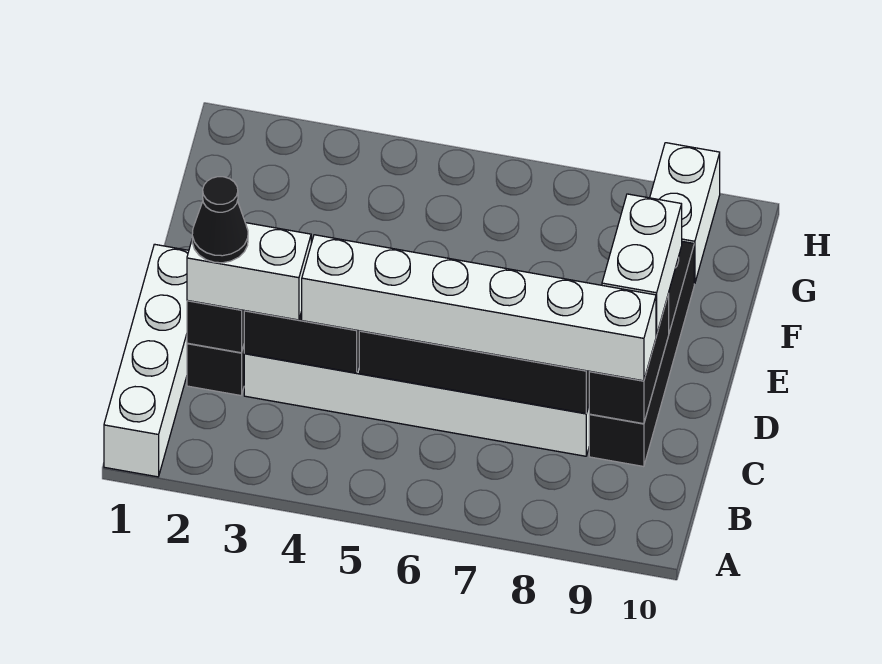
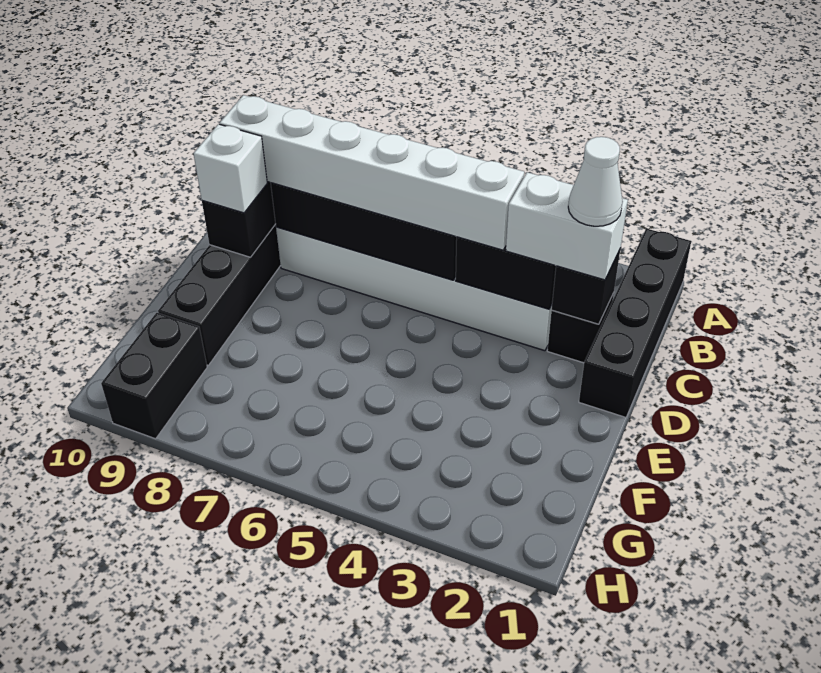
white brick A1:D1 level 1 -> black brick A1:D1 level 1
black cone C2 level 4 -> white cone C2 level 4
white brick D9:E9 level 3 -> white brick D9 level 3
white brick G9:H9 level 1 -> black brick G9:H9 level 1

